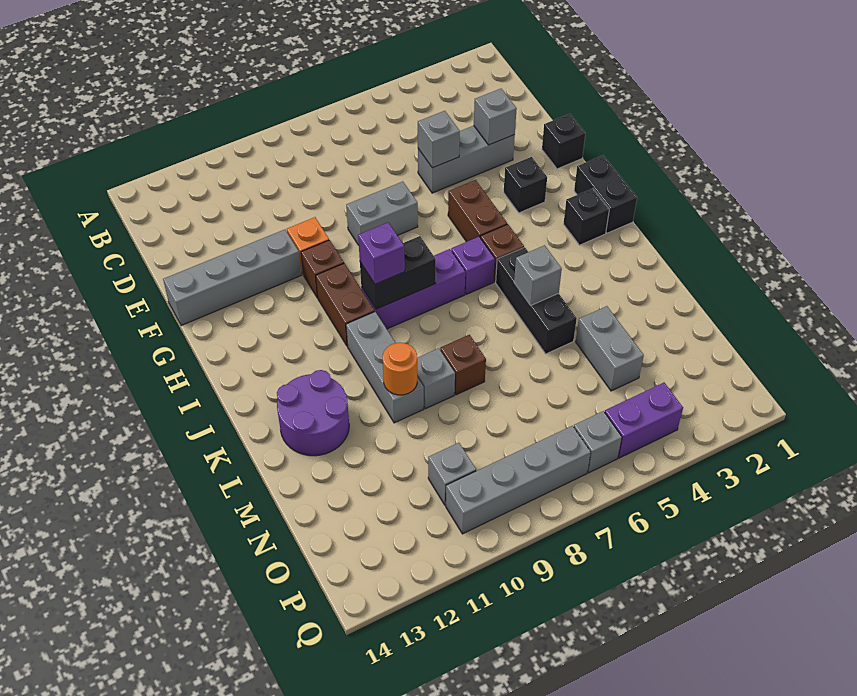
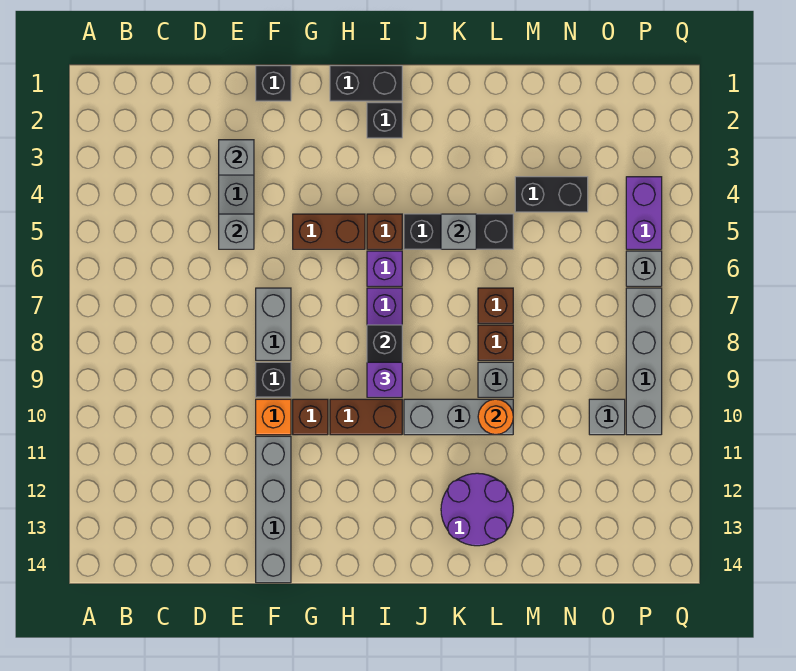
black brick G3 level 1 -> black brick F9 level 1
none -> brown brick L7 level 1
grey brick M4:N4 level 1 -> black brick M4:N4 level 1

